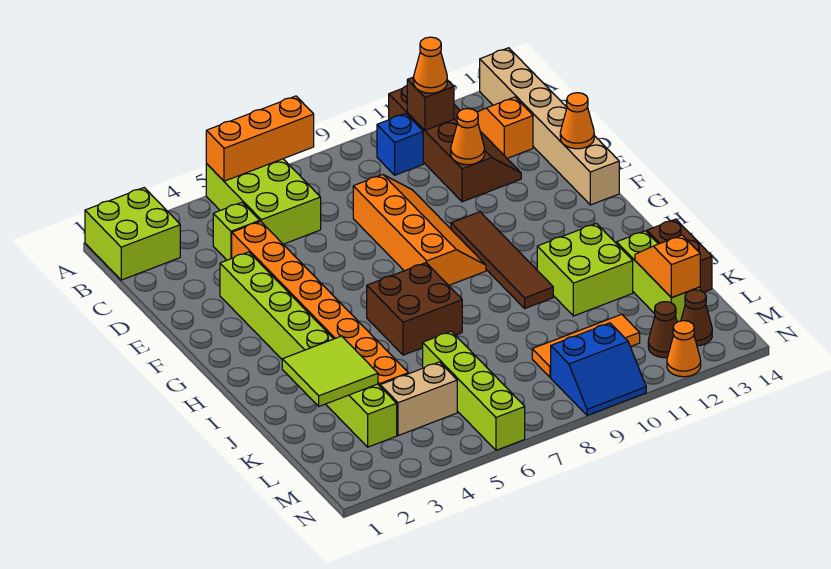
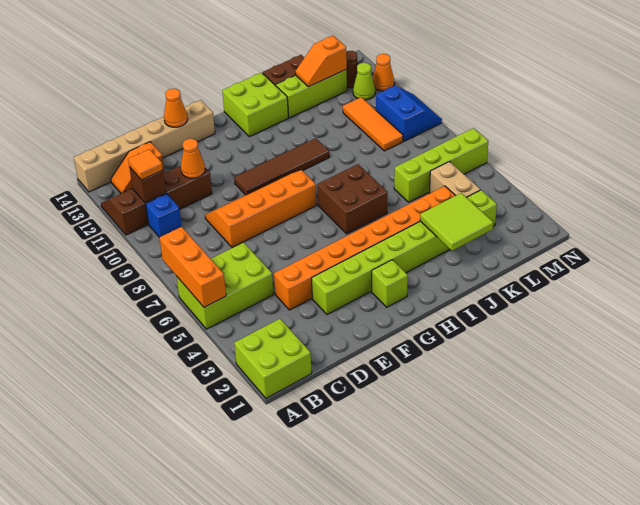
orange cone B11 level 3 -> orange tile B11 level 3
lime brick C4 level 1 -> lime brick G2 level 1
lime brick I11:J12 level 1 -> lime brick H13:I14 level 1
brown cone M12 level 1 -> lime cone M12 level 1

